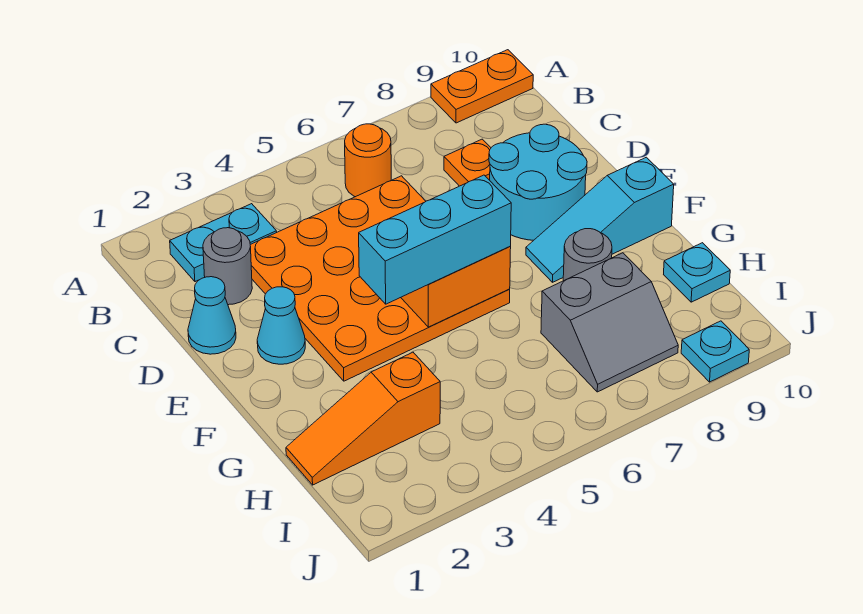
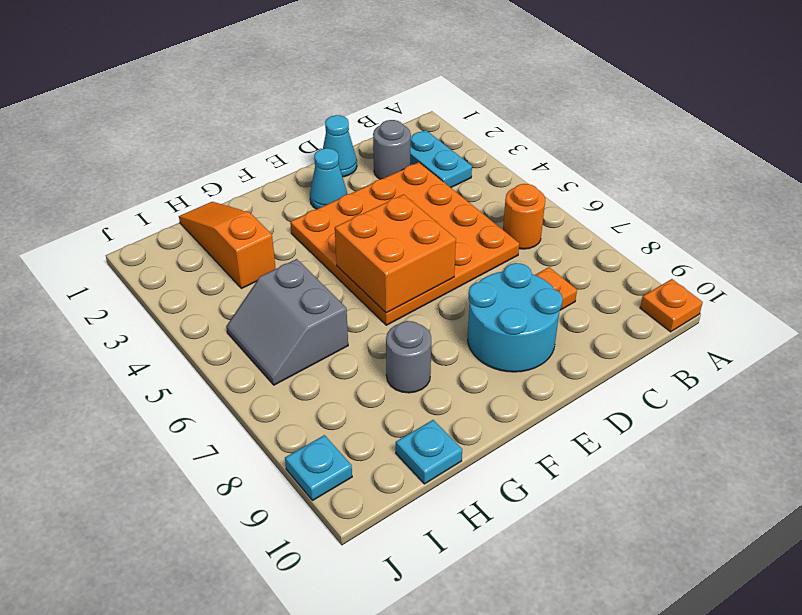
orange plate A9:A10 level 1 -> orange plate A10 level 1
cyan brick F4:F6 level 3 -> none
cyan slope F8:F10 level 1 top 10 -> none
grey slope H7:I8 level 1 top H -> grey slope H5:I6 level 1 top H

